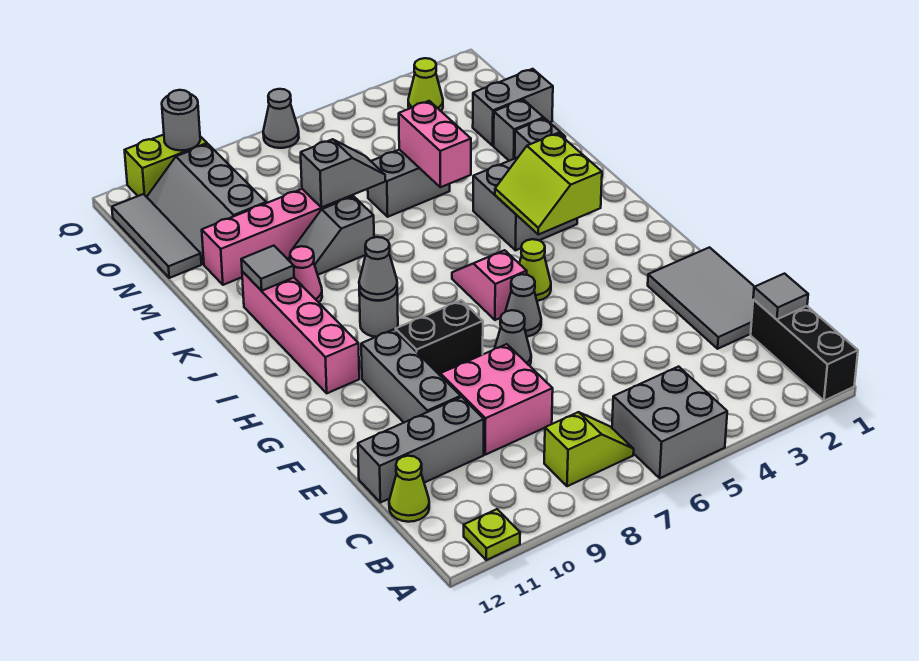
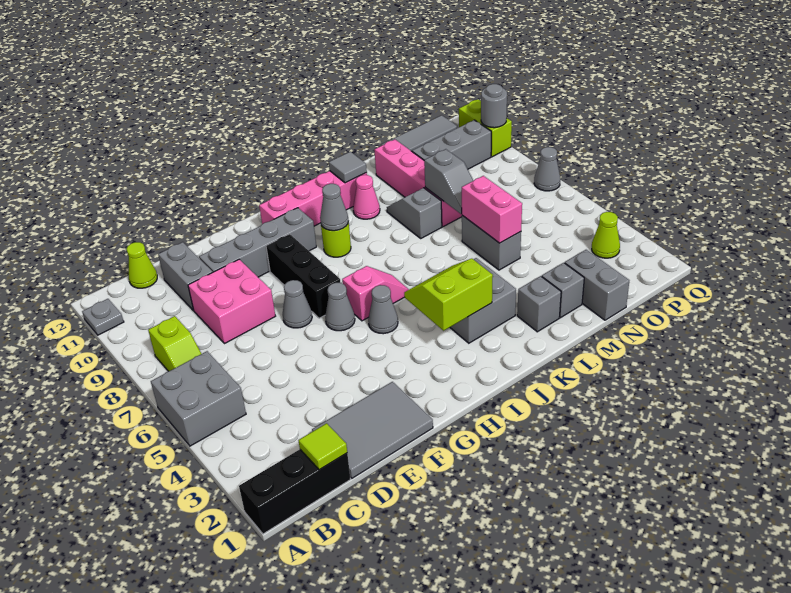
lime plate A11 level 1 -> grey plate A11 level 1
grey tile C1 level 2 -> lime tile C1 level 2
grey brick D10:D12 level 1 -> grey brick D10:D11 level 1
grey brick E10:G10 level 1 -> grey brick E10:H10 level 1
black brick G8:G9 level 1 -> black brick G7:G9 level 1
lime cone H5 level 1 -> grey cone H5 level 1
grey round brick I9 level 1 -> lime round brick I9 level 1
pink brick L5:M5 level 2 -> pink brick M5:M6 level 2

